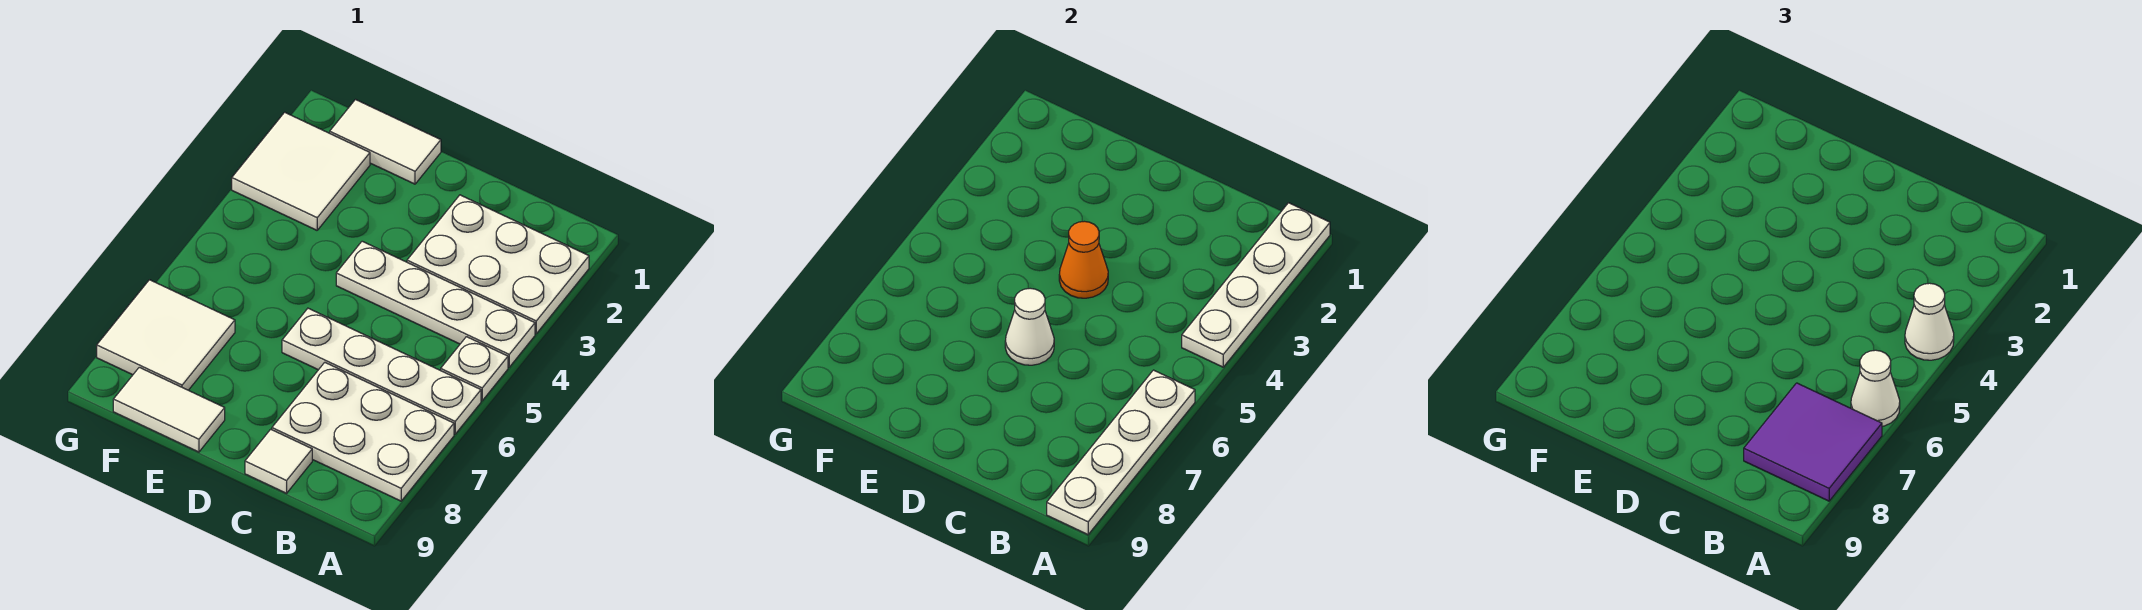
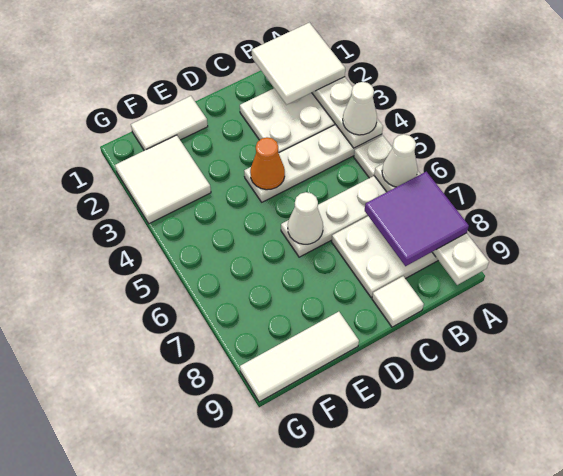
white tile E9:F9 level 1 -> white tile E9:G9 level 1
white tile F7:G8 level 1 -> white tile A1:B2 level 3

